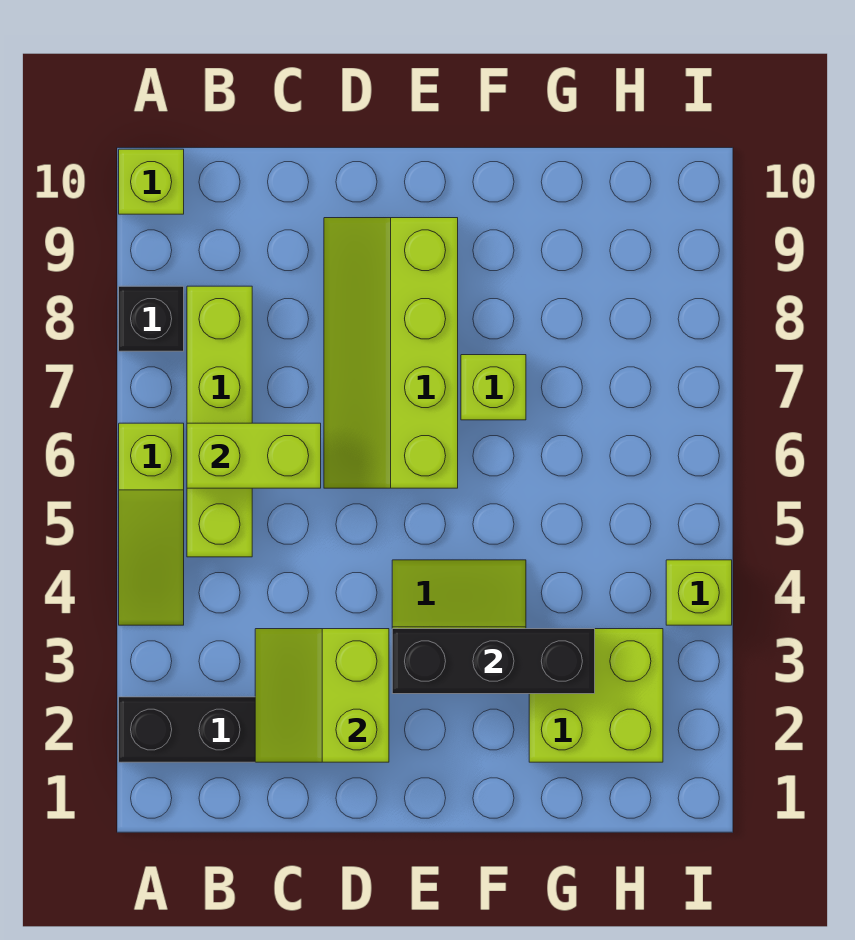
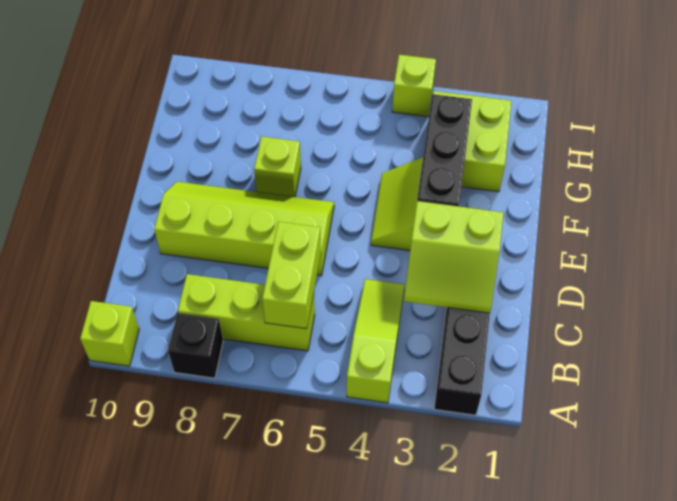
lime slope A4:A6 level 1 top 6 -> lime slope A4:C4 level 1 top A
lime brick B5:B8 level 1 -> lime brick B6:B8 level 1
lime slope D6:E9 level 1 top E -> lime slope D6:E9 level 1 top D

